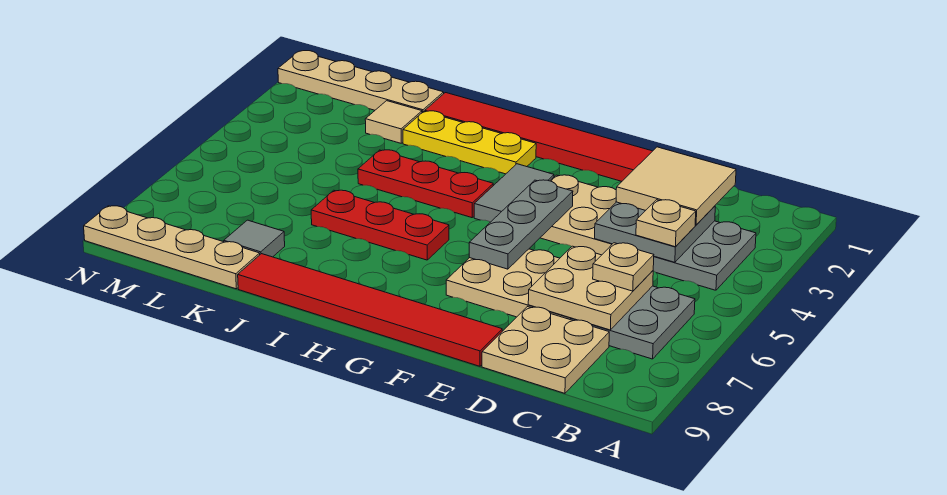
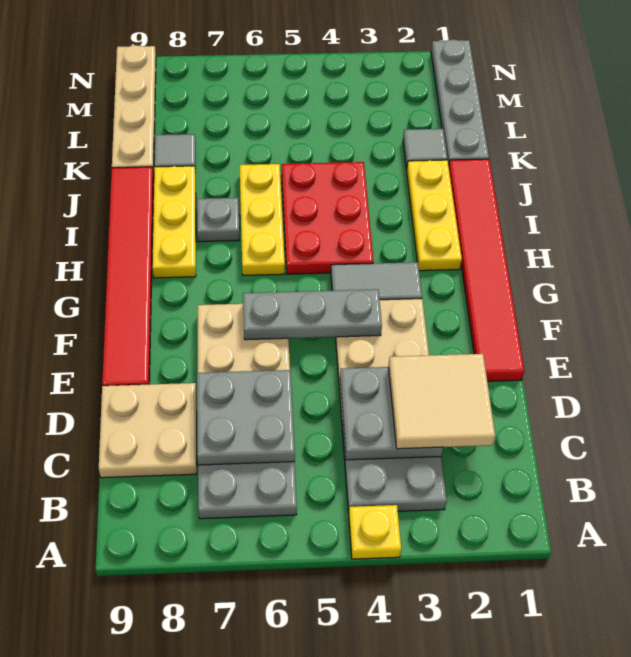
none -> yellow plate A4 level 1
tan plate C4 level 3 -> none
tan plate C6:D7 level 2 -> grey plate C6:D7 level 2
tan plate C6 level 3 -> none
red plate H4:J4 level 1 -> red plate H4:J5 level 1
red plate H6:J6 level 1 -> yellow plate H6:J6 level 1
none -> yellow plate H8:J8 level 1
none -> grey plate I7 level 1
tan plate K1:N1 level 1 -> grey plate K1:N1 level 1
tan tile K2 level 1 -> grey tile K2 level 1

